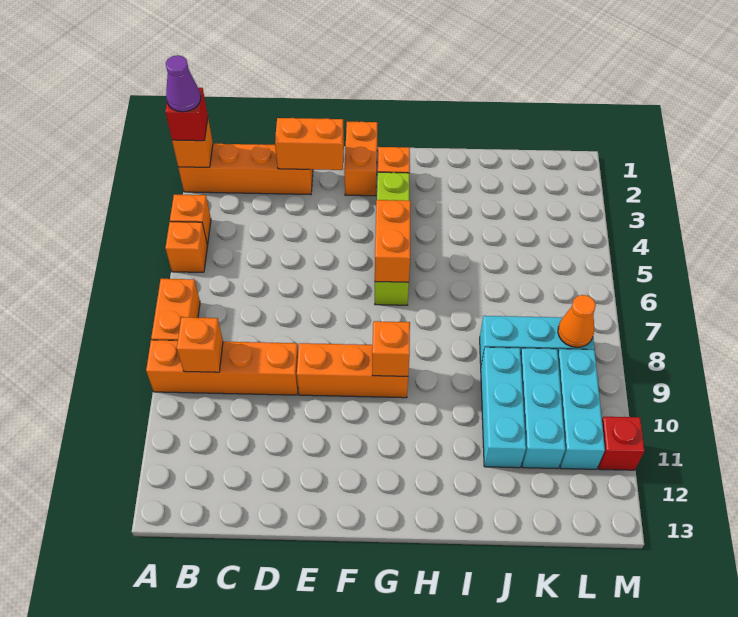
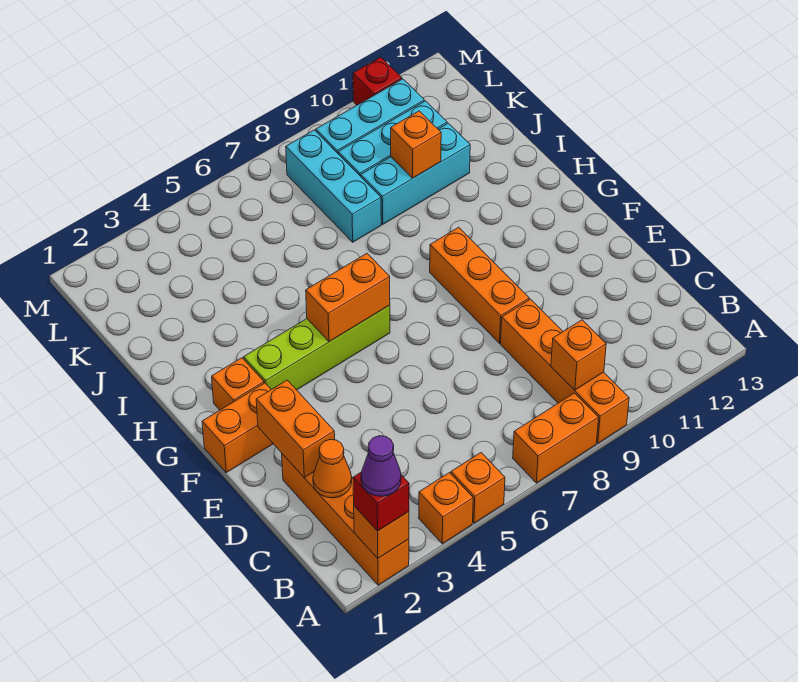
orange brick G9 level 2 -> orange brick J10 level 2
orange cone L8 level 2 -> orange cone C2 level 2

